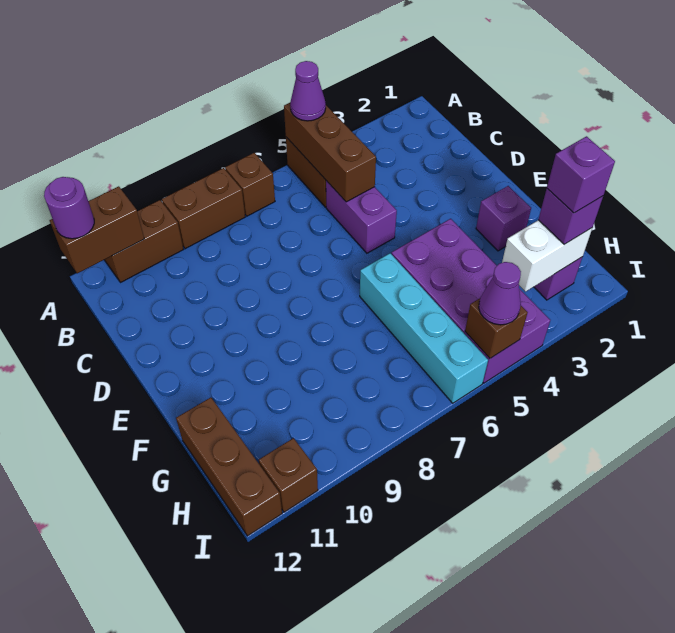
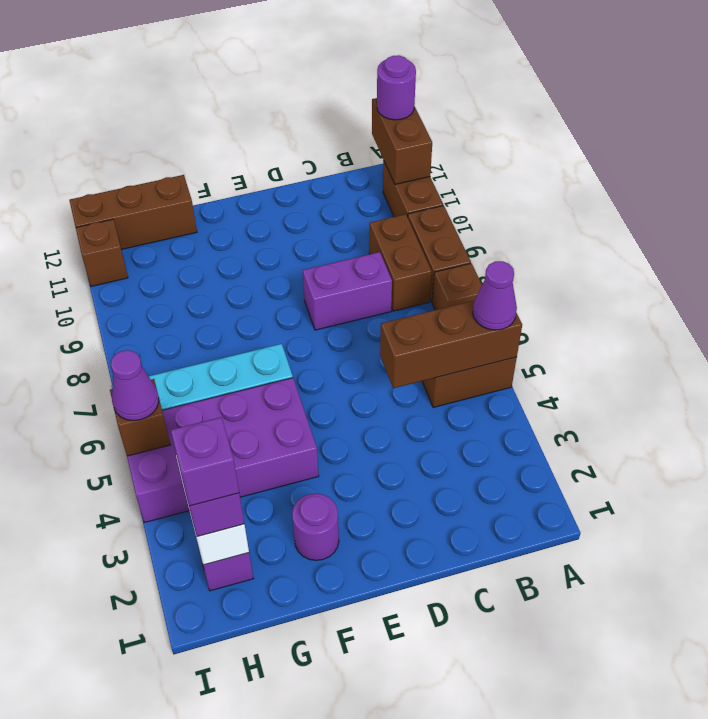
none -> brown brick B8:B9 level 1
purple brick C5:D5 level 1 -> purple brick C8:D8 level 1
purple brick F2 level 1 -> purple round brick F2 level 1

